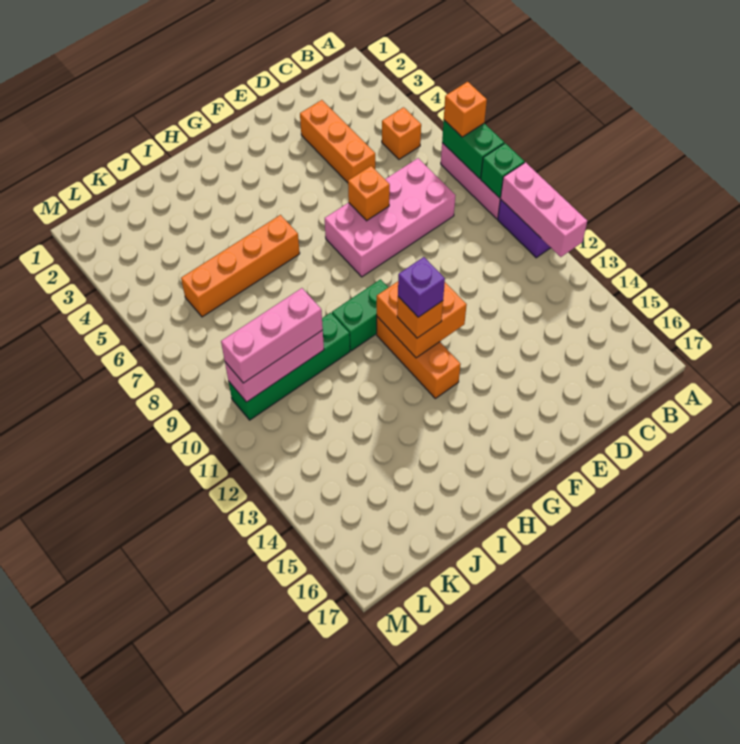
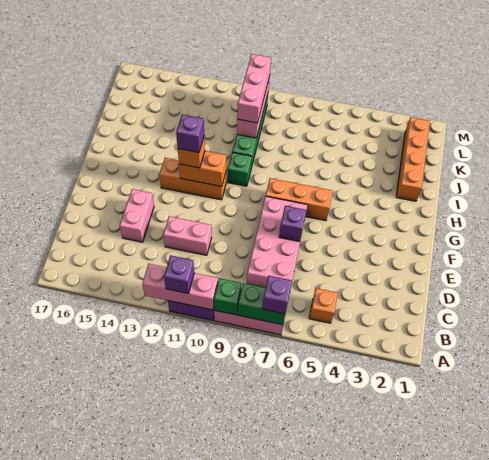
orange brick A7 level 3 -> purple brick A7 level 3
none -> purple brick A11 level 3
orange brick D3:D5 level 1 -> orange brick G6:G8 level 1
none -> pink brick D11:D12 level 1
none -> pink brick D14:E14 level 1
orange brick E7 level 2 -> purple brick E7 level 2
orange brick F11:G12 level 2 -> orange brick G11:G12 level 2
green brick G10:H10 level 1 -> green brick H10 level 1
orange brick H6:K6 level 1 -> orange brick I2:L2 level 1

